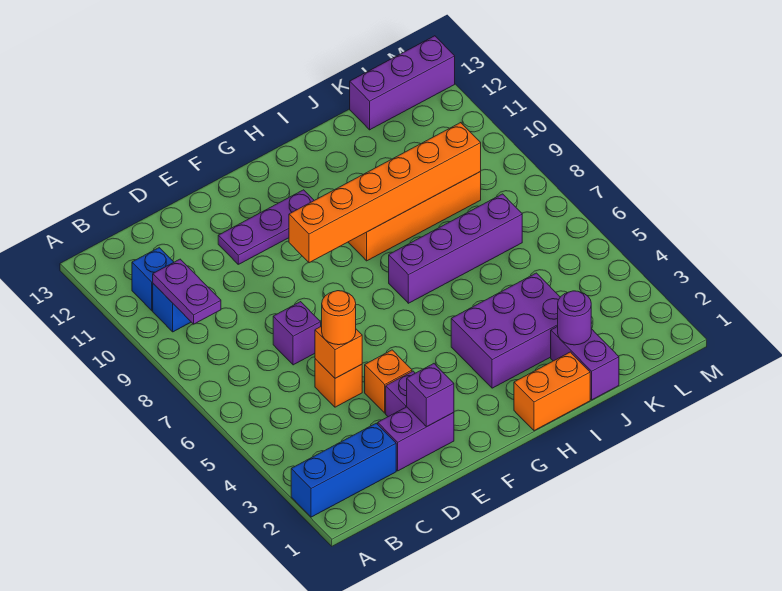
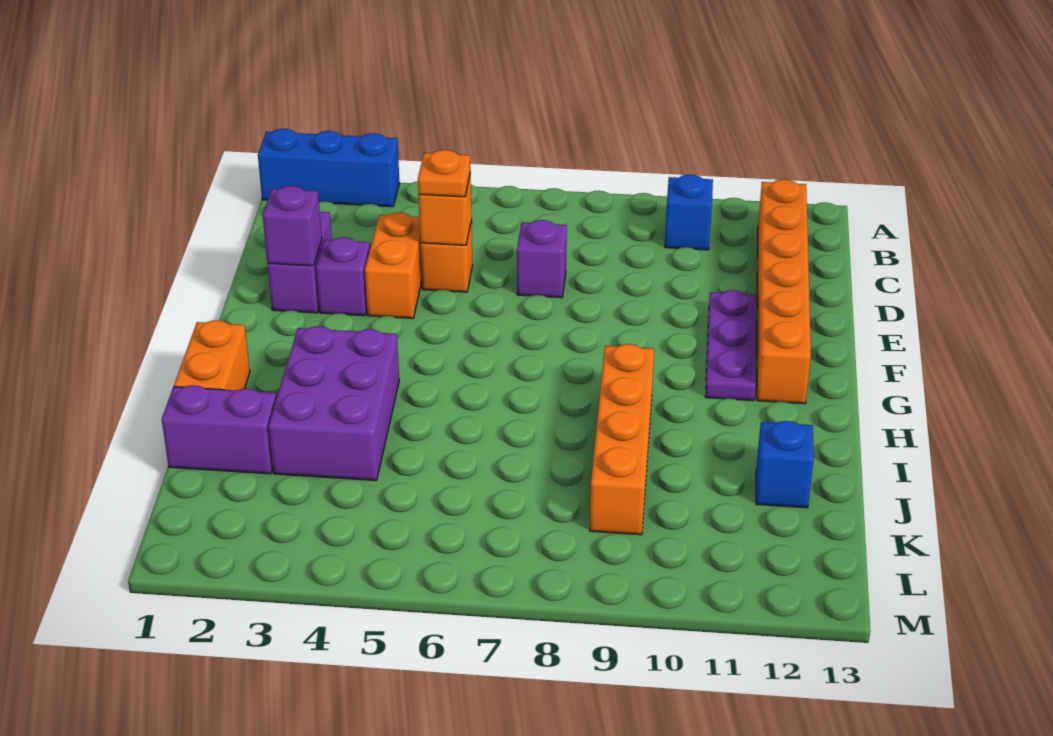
blue brick A2:C2 level 1 -> blue brick A1:A3 level 1
purple plate B9:B10 level 2 -> none
blue brick B11 level 1 -> blue brick J12 level 1
orange round brick D5 level 3 -> orange plate D5 level 3
orange brick E4 level 1 -> orange brick D4:E4 level 1
orange brick F9:K9 level 2 -> orange brick B12:G12 level 1
purple brick H7:K7 level 1 -> none
purple round brick J2 level 2 -> none
purple brick K13:M13 level 1 -> none

